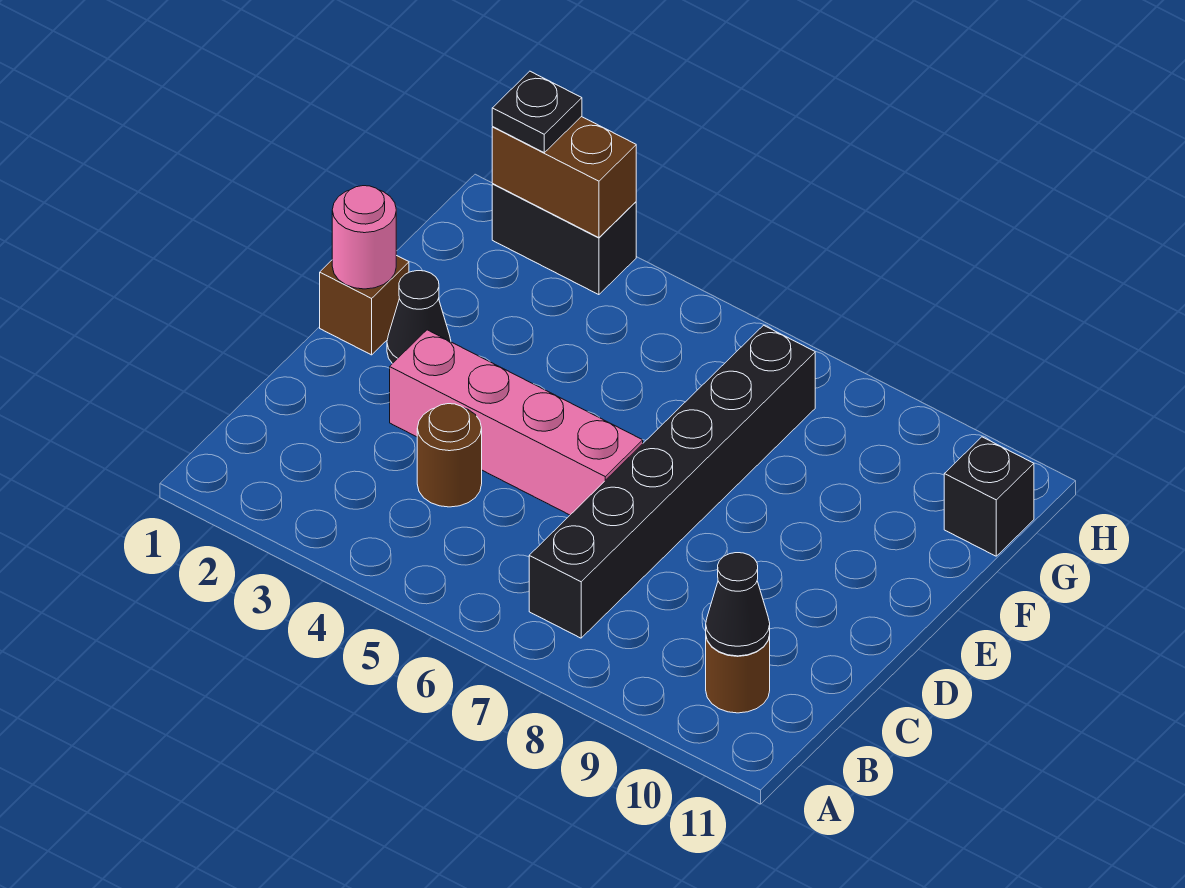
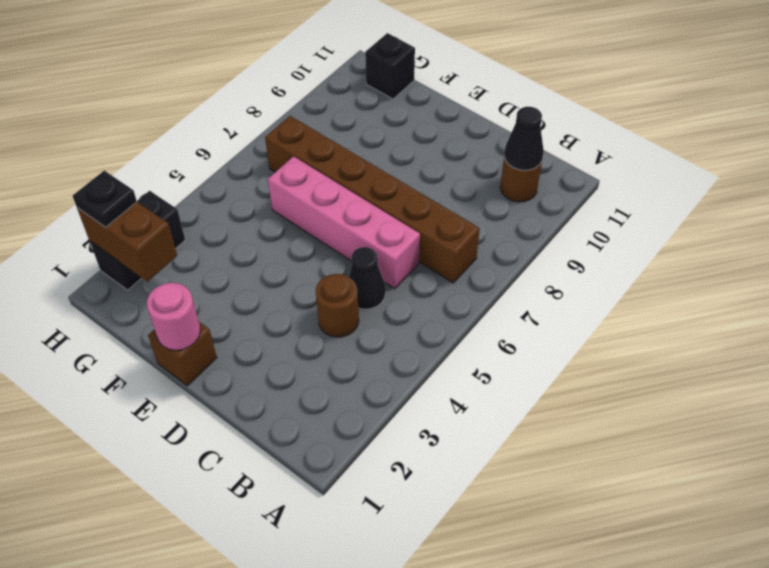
black brick B7:G7 level 1 -> brown brick B7:G7 level 1
pink brick D3:D6 level 1 -> pink brick C6:F6 level 1
black cone E2 level 1 -> black cone C5 level 1
brown brick H2:H3 level 2 -> brown brick G2:H2 level 2

